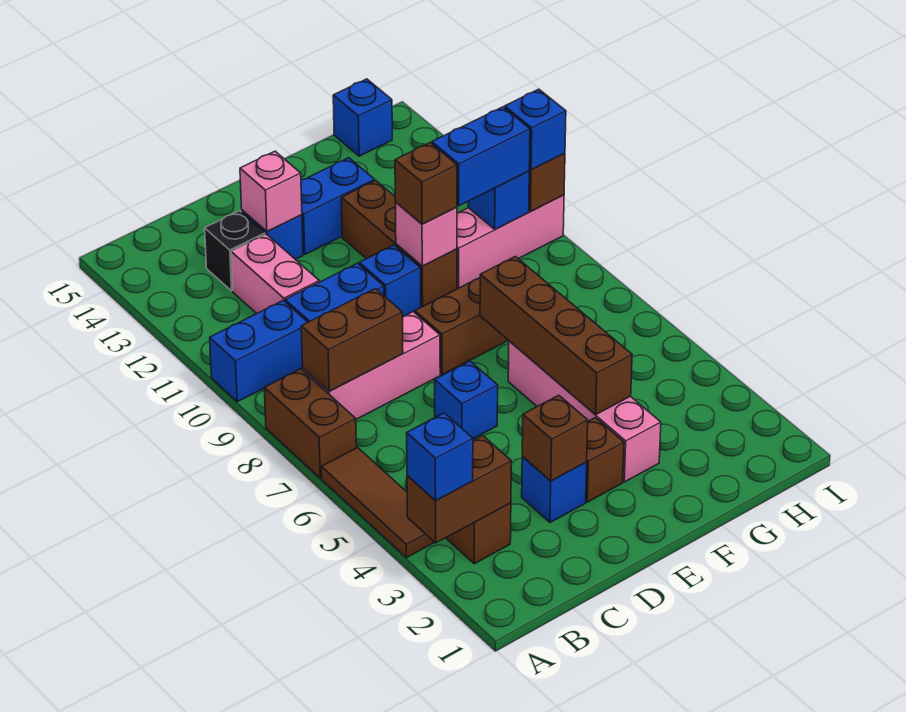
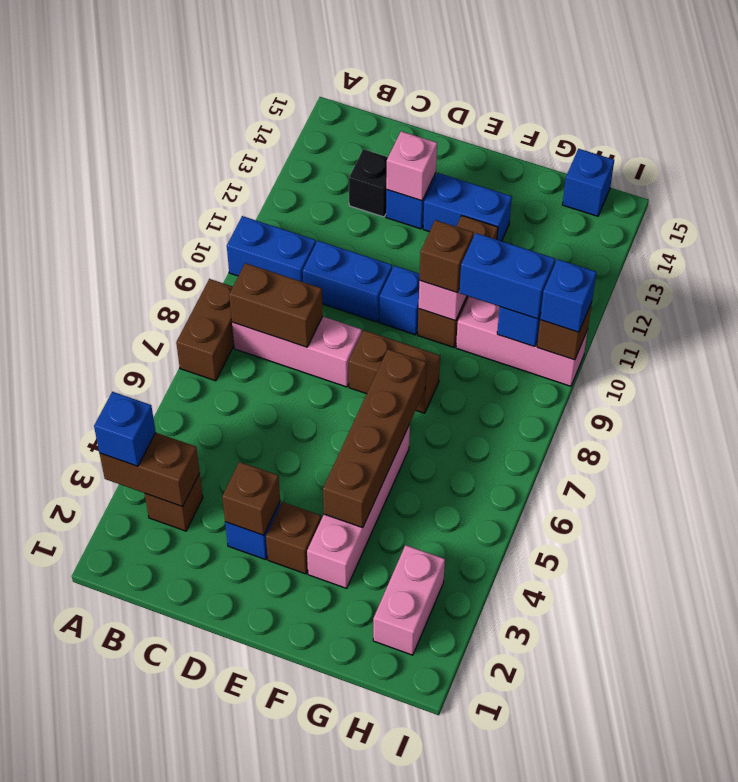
brown tile A4:A6 level 1 -> none
pink brick C11:C12 level 1 -> pink brick H2:H3 level 1
blue brick D6 level 1 -> none

